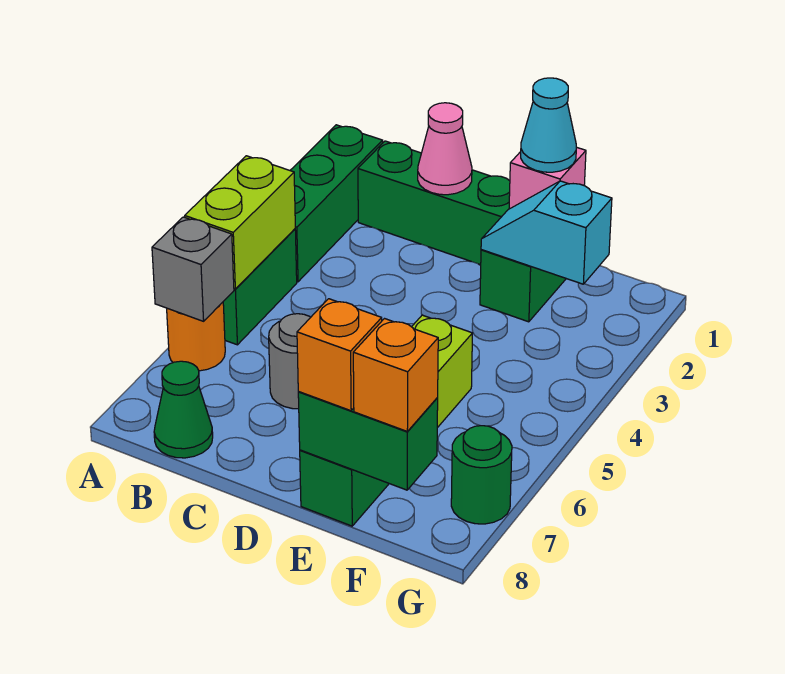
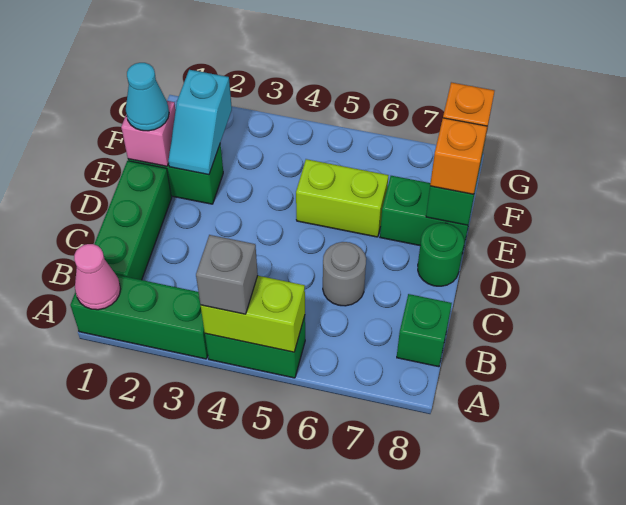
orange round brick A6 level 1 -> none
grey brick A6 level 2 -> grey brick A4 level 3
green cone B8 level 1 -> green brick B8 level 1
pink cone C1 level 2 -> pink cone A1 level 2
green round brick G7 level 1 -> green round brick D8 level 1

